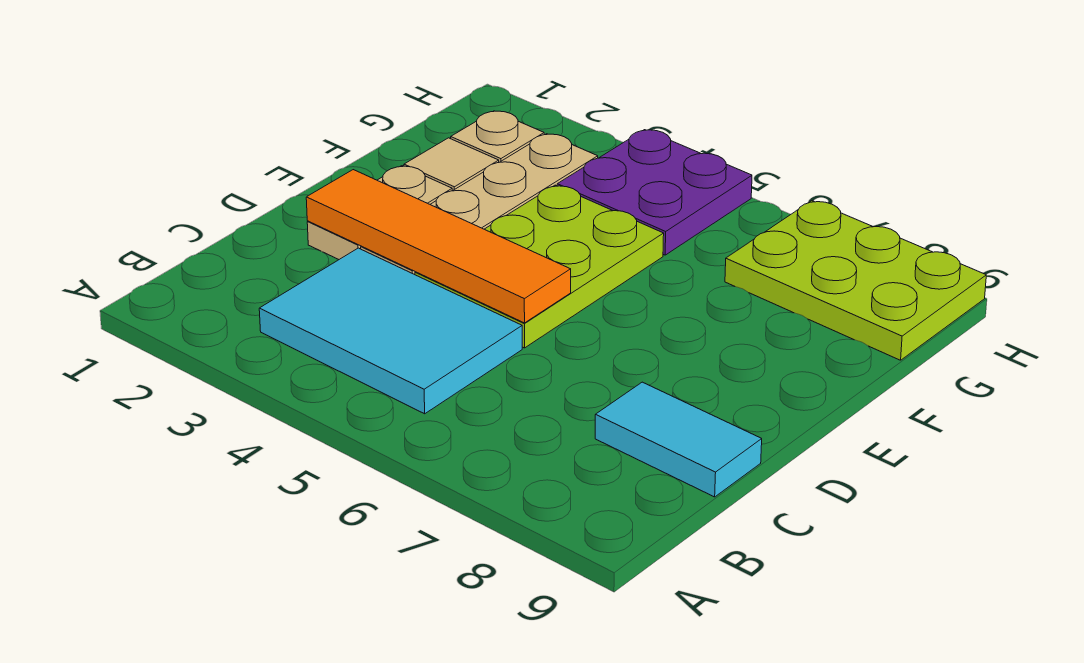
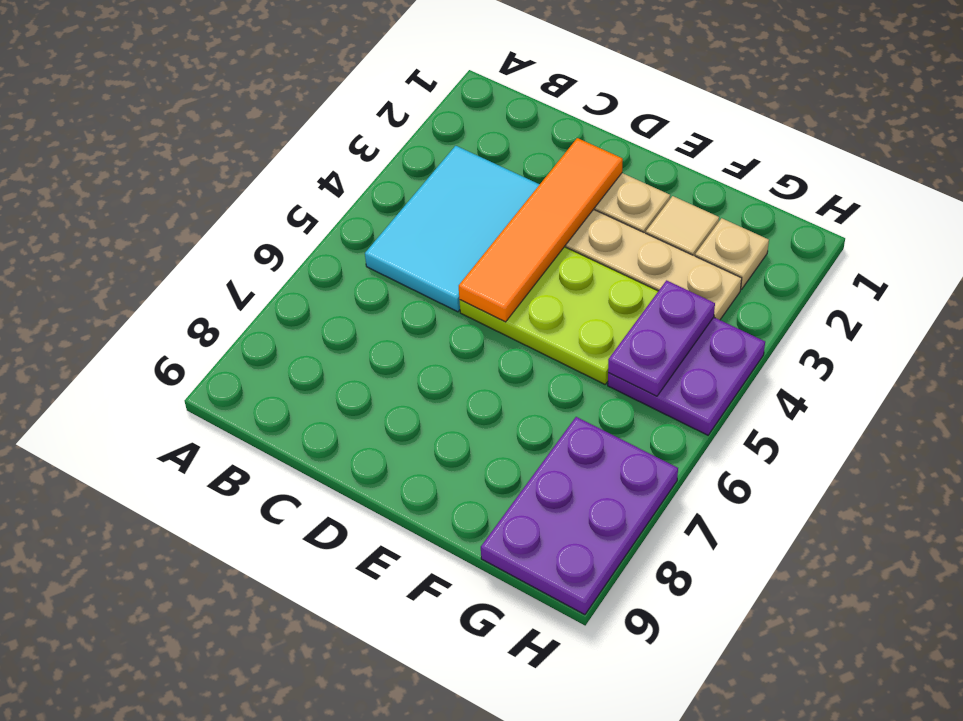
cyan tile C8:C9 level 1 -> none
none -> purple plate G4:G5 level 2
lime plate G7:H9 level 1 -> purple plate G7:H9 level 1

